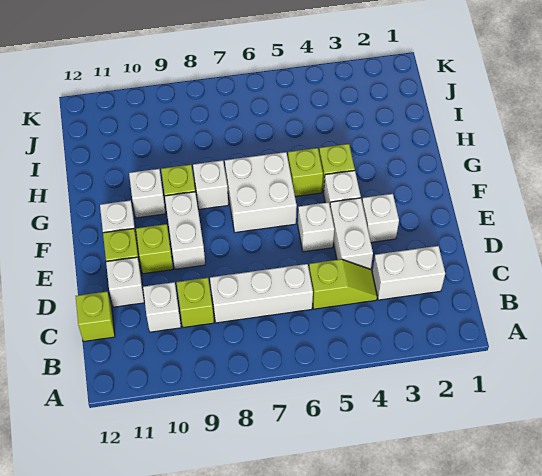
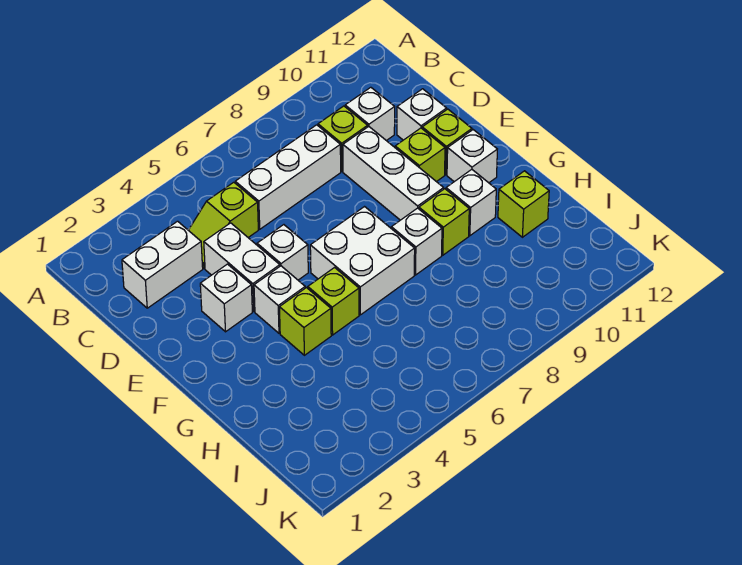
lime brick C12 level 1 -> lime brick H11 level 1
white brick E9:F9 level 1 -> white brick D9:F9 level 1

